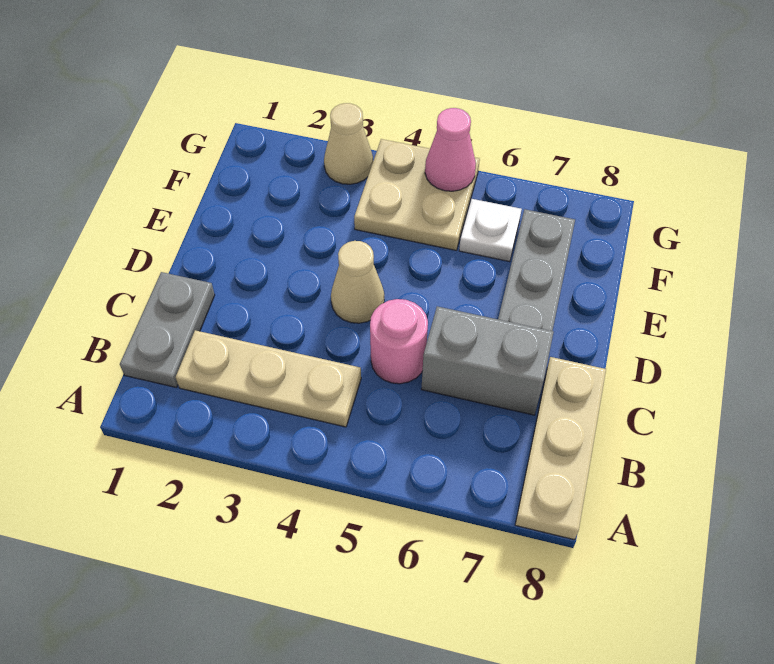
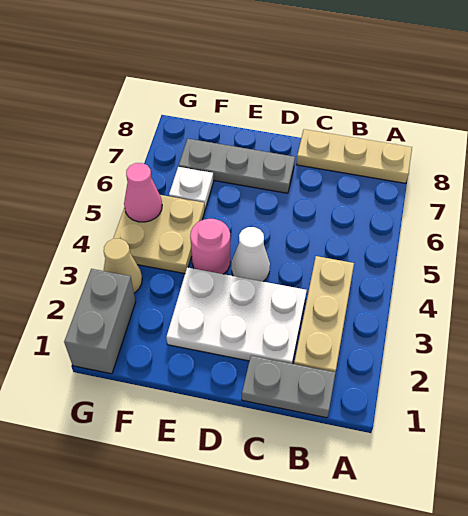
none -> white plate C2:E3 level 1
pink round brick C5 level 1 -> pink round brick E4 level 1
grey brick C6:C7 level 1 -> grey brick G1:G2 level 1
tan cone D4 level 1 -> white cone D4 level 1

